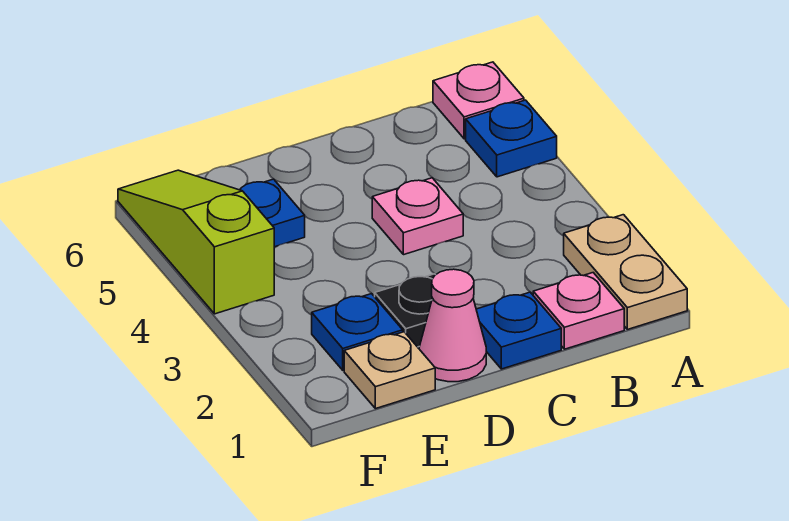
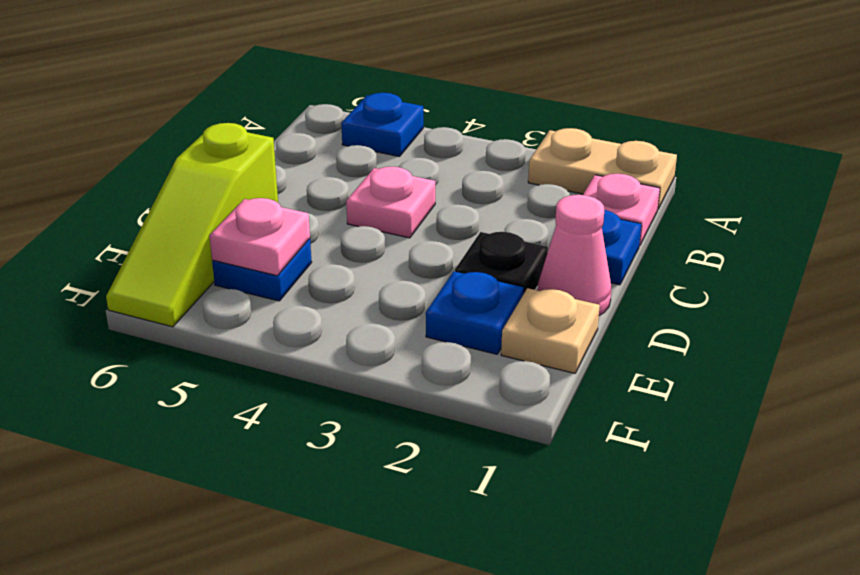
pink plate A6 level 1 -> pink plate E5 level 2
lime slope F4:F6 level 1 top 4 -> lime slope D6:F6 level 1 top D

